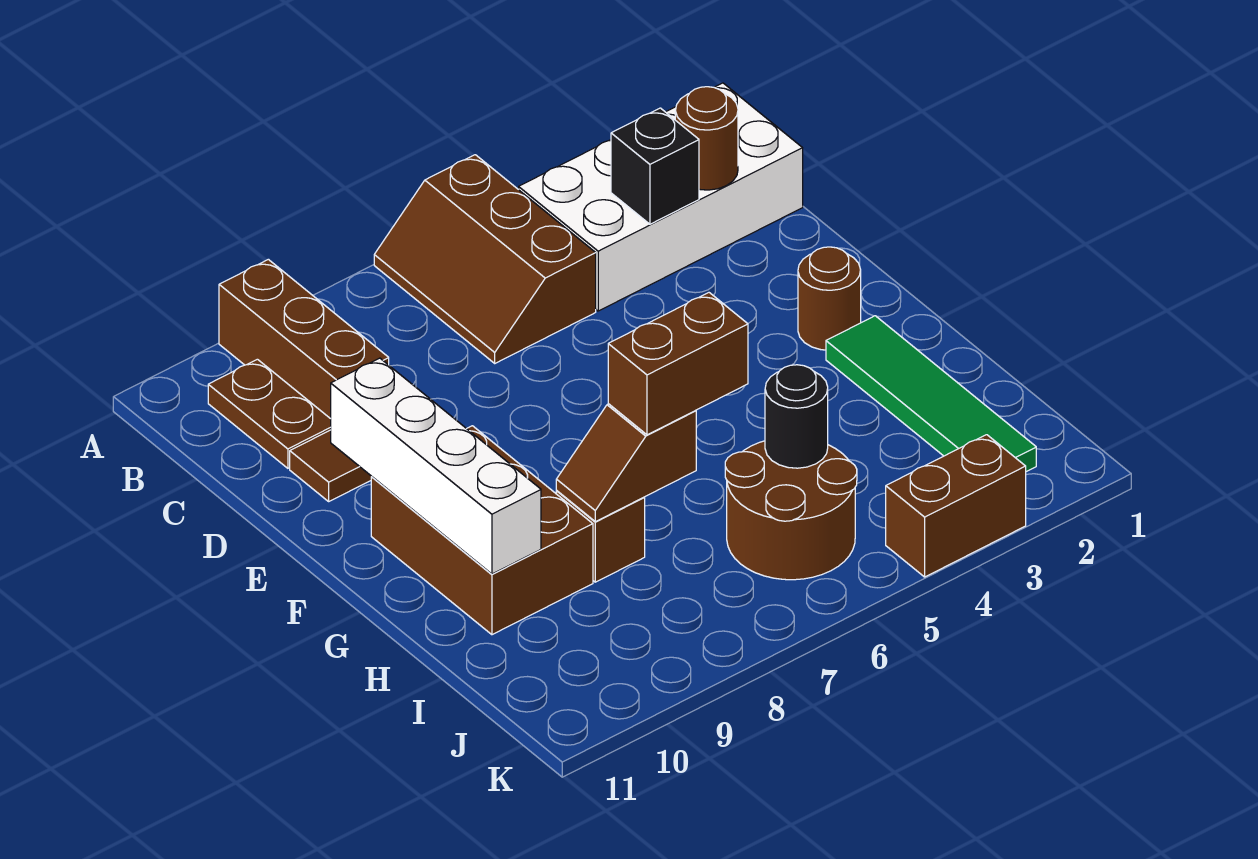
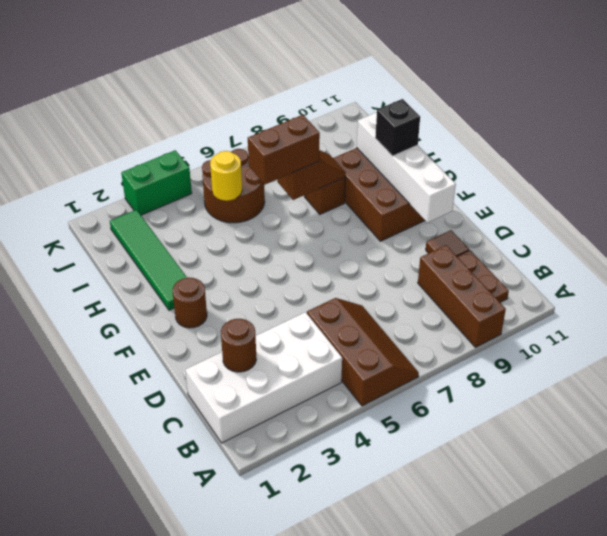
black brick C3 level 2 -> black brick G10 level 3
black round brick I5 level 2 -> yellow round brick I5 level 2
brown brick K3:K4 level 1 -> green brick K3:K4 level 1

